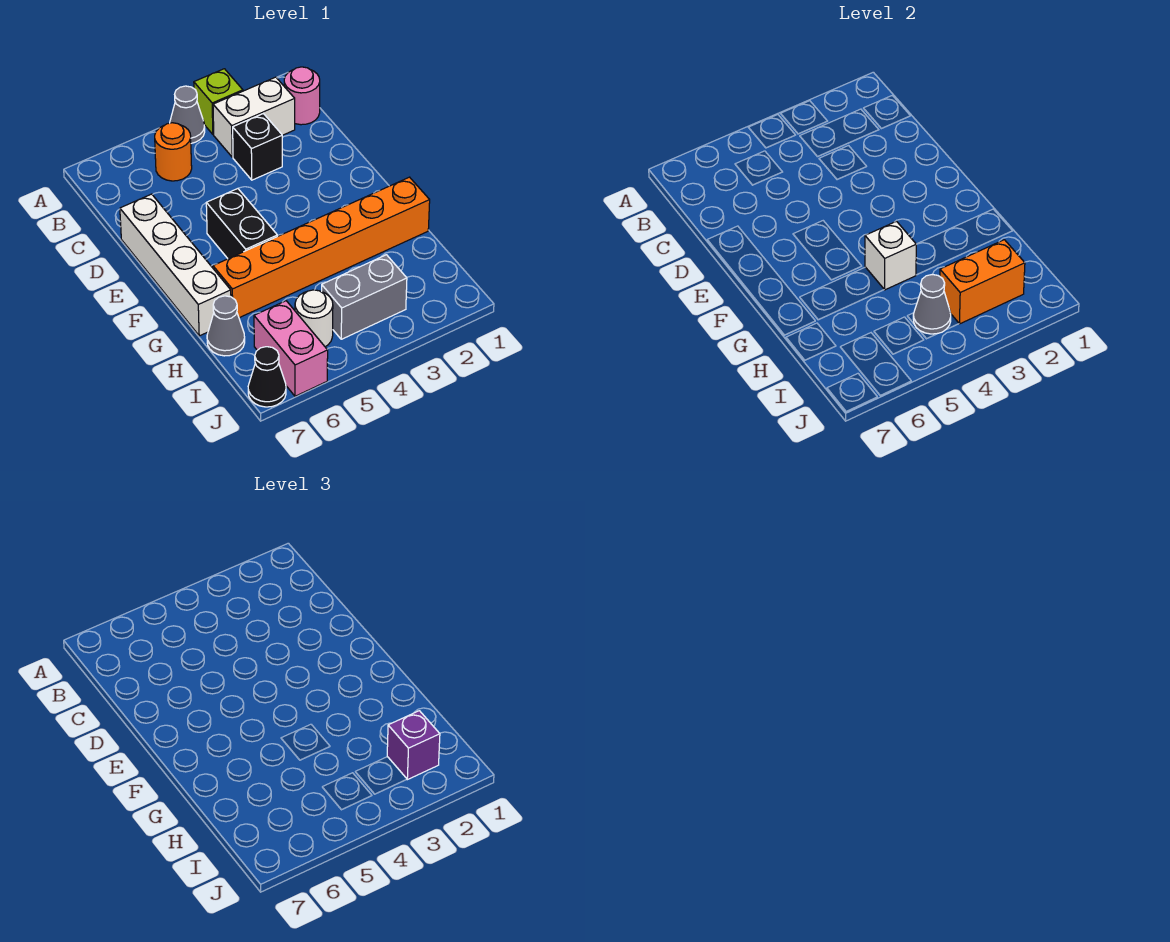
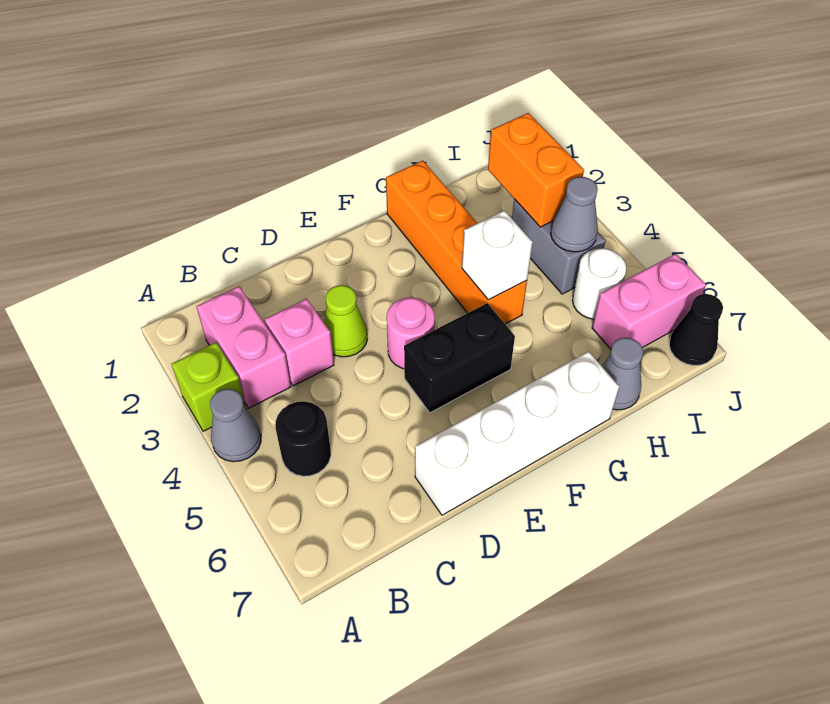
pink round brick B1 level 1 -> pink round brick E4 level 1
white brick B2:B3 level 1 -> pink brick B2:B3 level 1
orange round brick B5 level 1 -> black round brick B5 level 1
black brick C3 level 1 -> pink brick C3 level 1
none -> lime cone D3 level 1
orange brick G1:G6 level 1 -> orange brick G1:G4 level 1
purple brick I2 level 3 -> none

